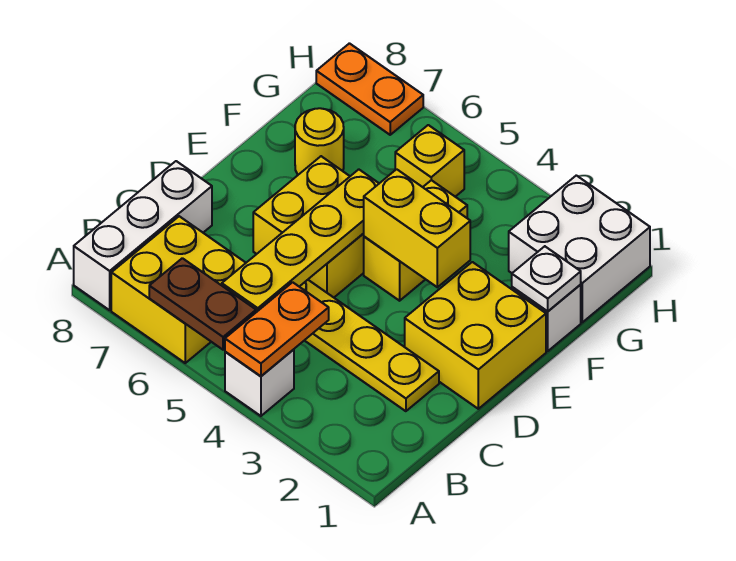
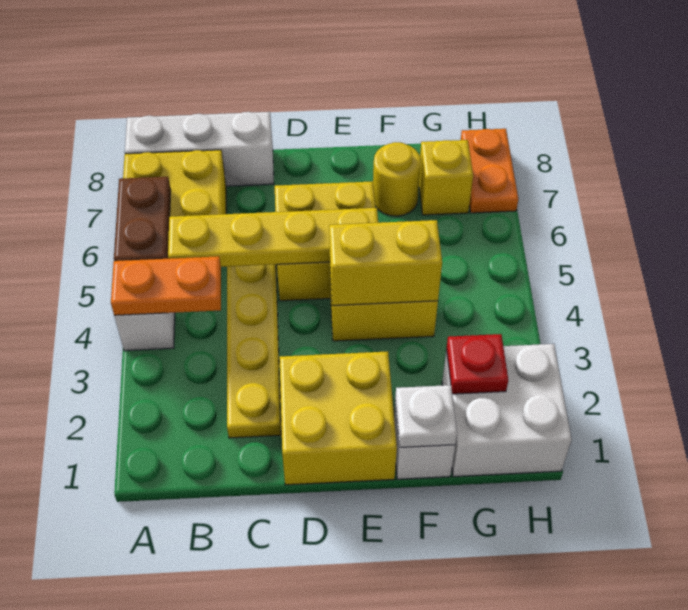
yellow brick E3:E4 level 2 -> yellow brick E4:F4 level 2
none -> red plate G2 level 2
yellow brick G5 level 1 -> yellow brick G7 level 1

